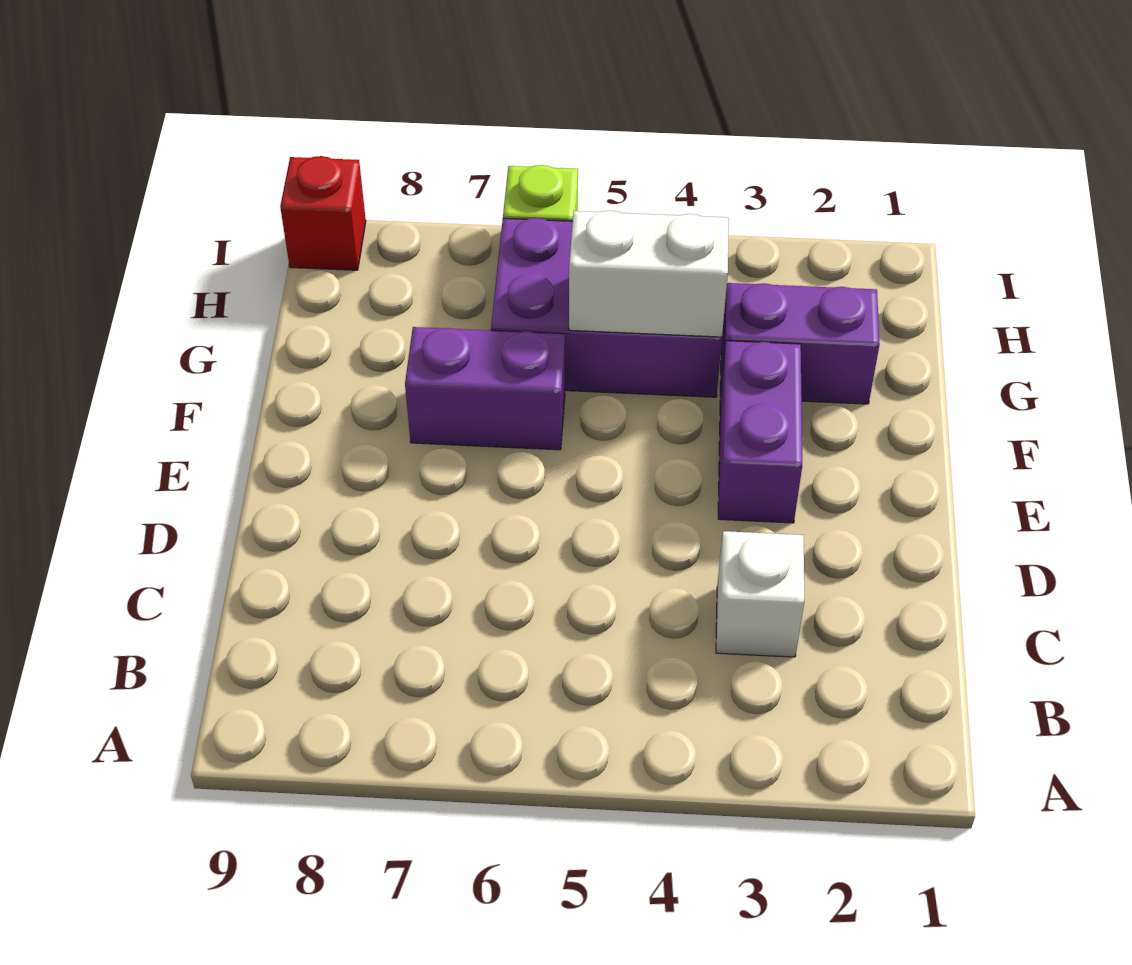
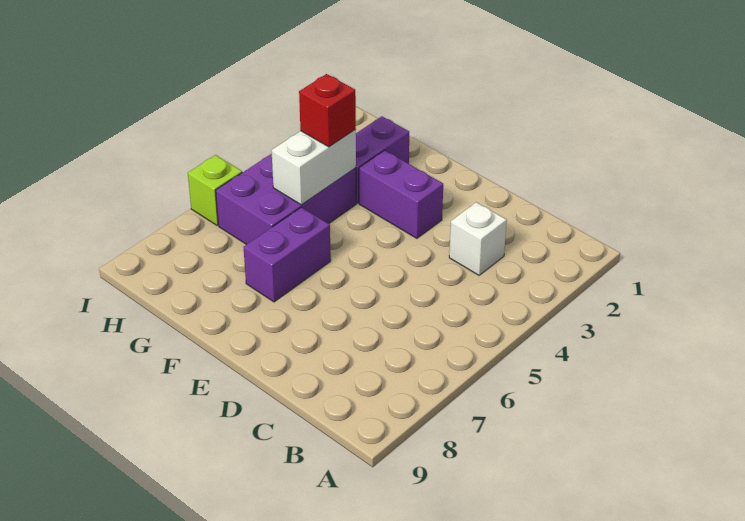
red brick I9 level 1 -> red brick G4 level 3

